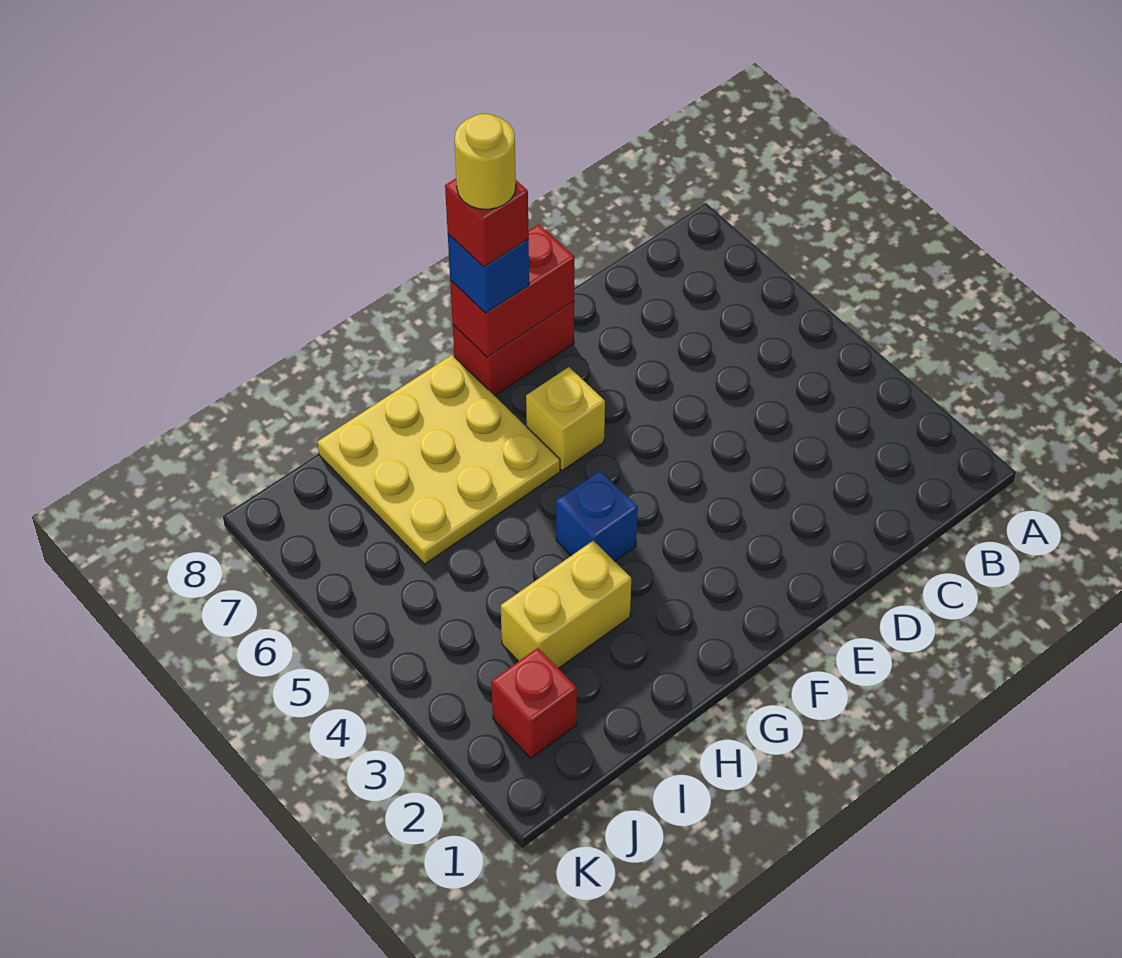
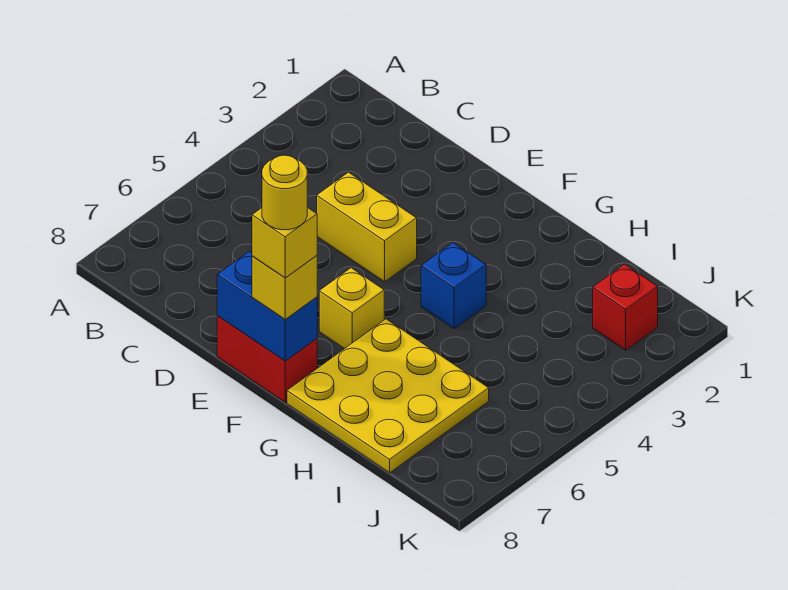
red brick E8:F8 level 2 -> blue brick E8:F8 level 2
blue brick F8 level 3 -> yellow brick F8 level 3
red brick F8 level 4 -> yellow brick F8 level 4
yellow brick H3:I3 level 1 -> yellow brick D4:E4 level 1

